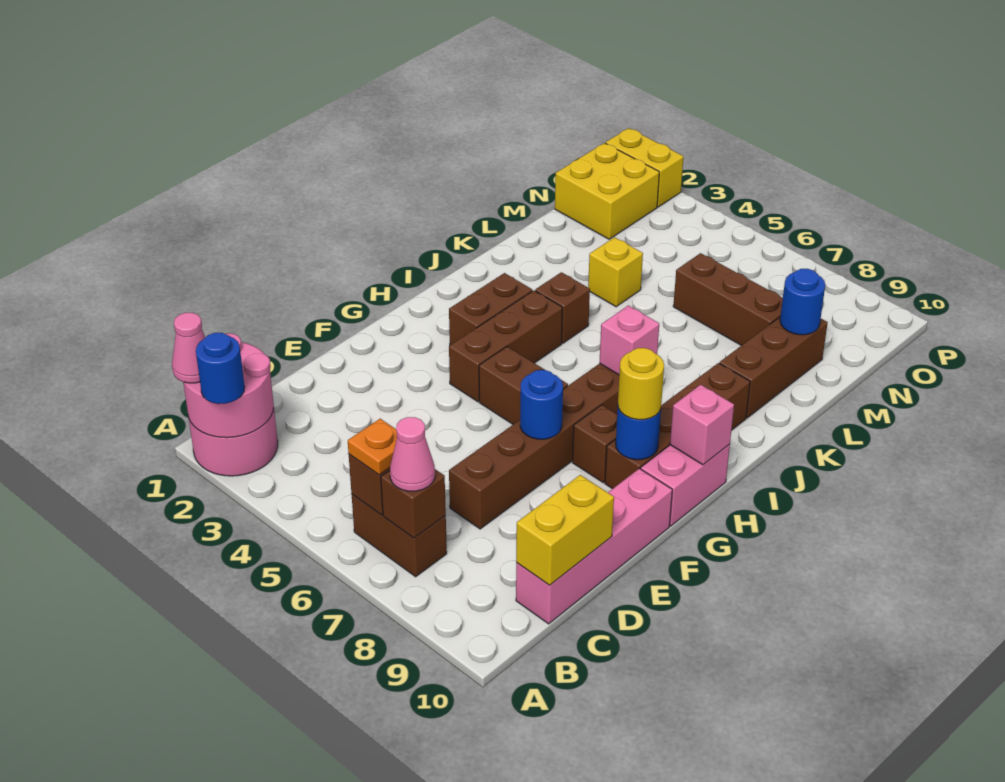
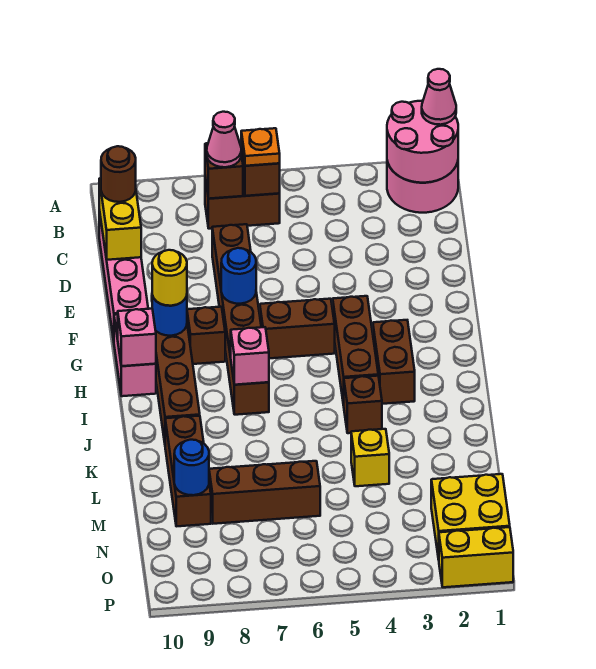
blue round brick A2 level 3 -> none
none -> brown round brick C10 level 3

